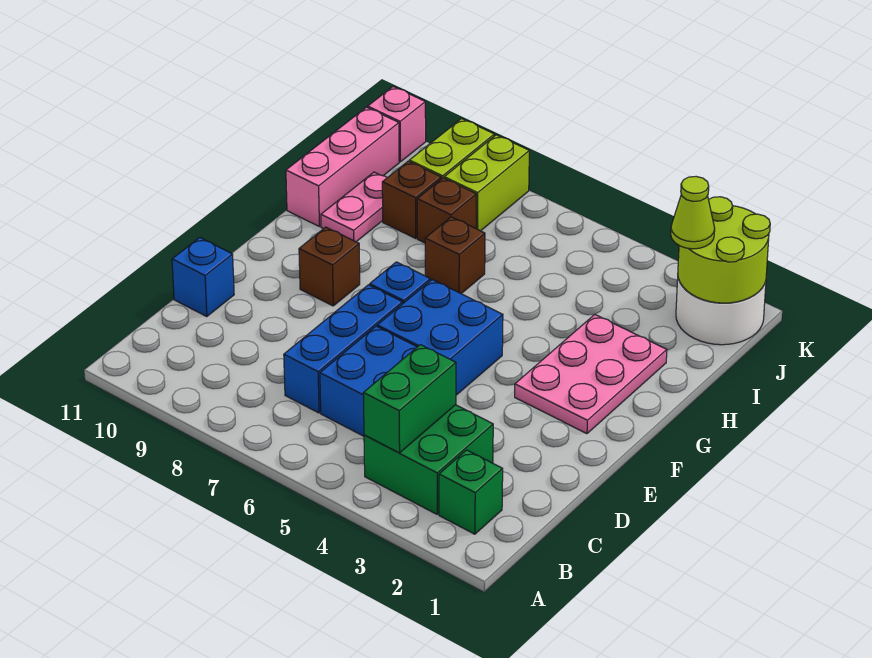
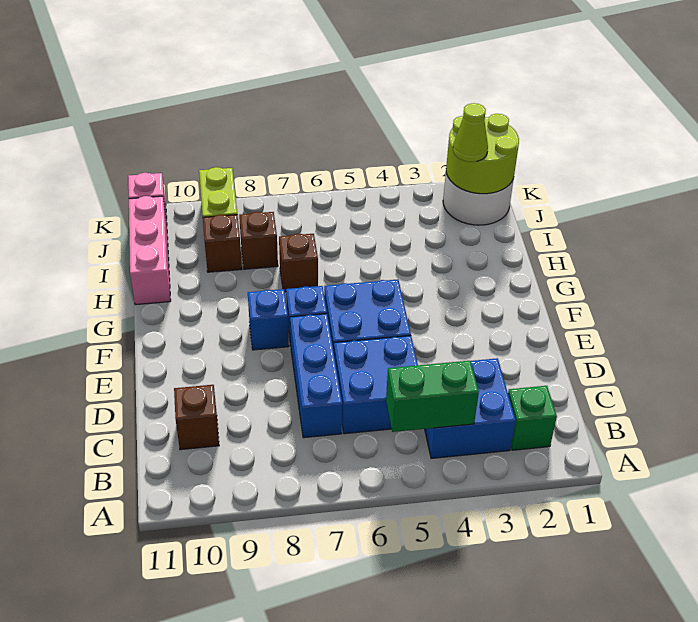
green brick B3:C4 level 1 -> blue brick B3:C4 level 1
green brick B4:C4 level 2 -> green brick B4:B5 level 2
blue brick D11 level 1 -> blue brick F8 level 1
pink plate F2:H3 level 1 -> none
brown brick F9 level 1 -> brown brick C10 level 1
pink plate H10:I10 level 1 -> none
lime brick J8:K8 level 1 -> none

